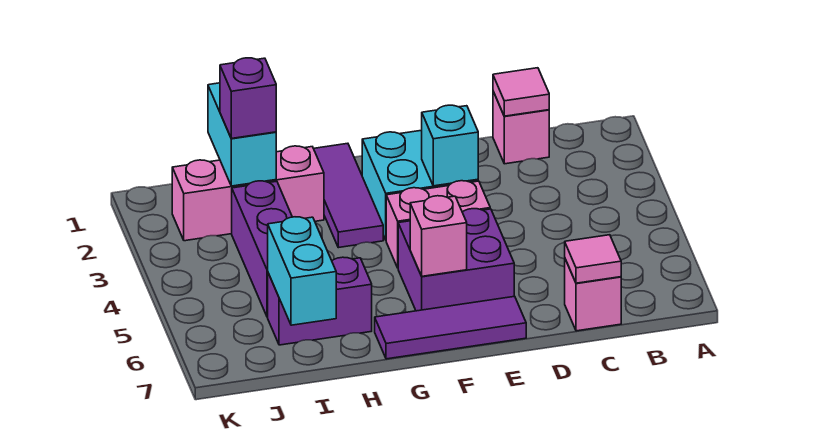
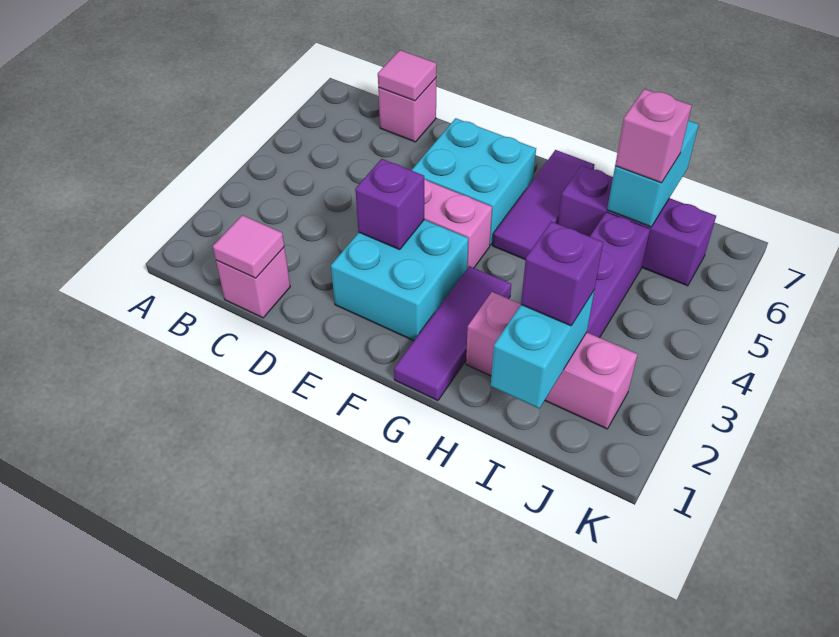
cyan brick E3 level 2 -> purple brick E3 level 2
purple brick E5:F6 level 1 -> cyan brick E5:F6 level 1
purple tile E7:G7 level 1 -> purple tile G5:G7 level 1
pink brick F6 level 2 -> pink brick I6 level 3
purple brick H6:I6 level 1 -> purple brick H6:J6 level 1

